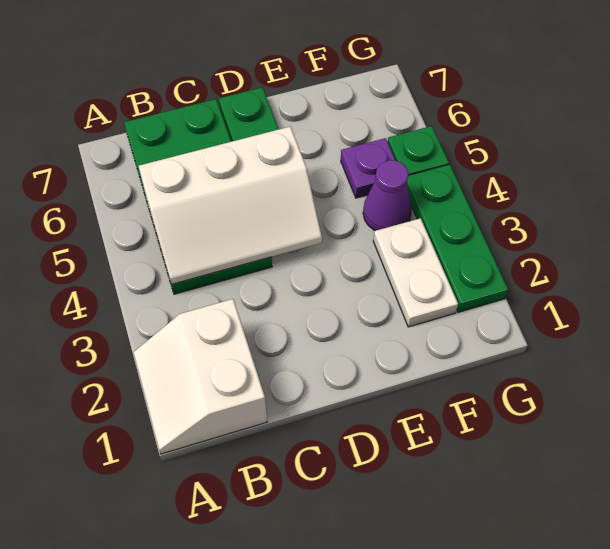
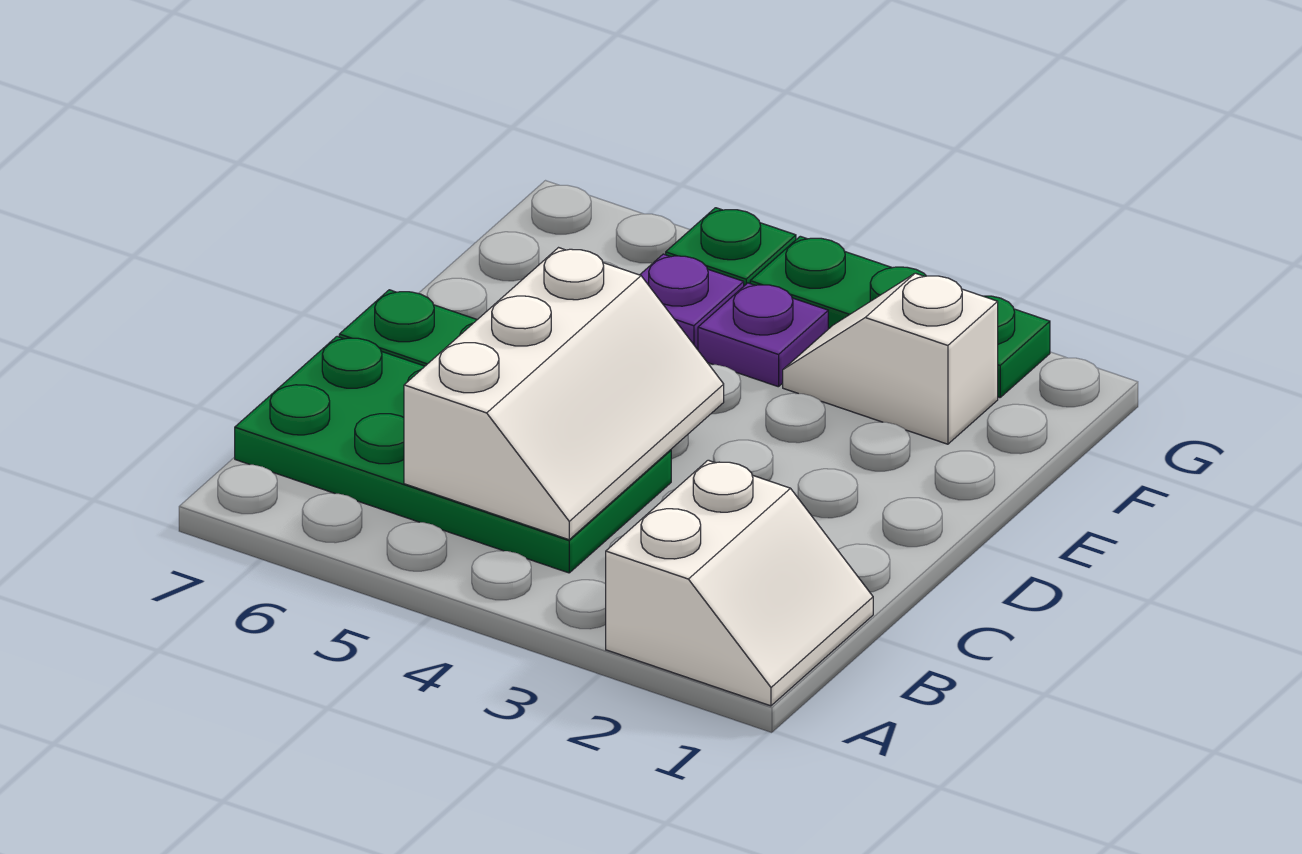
white slope A1:B2 level 1 top B -> white slope A1:B2 level 1 top 2
white plate F2:F3 level 1 -> white slope F2:F3 level 1 top 2
purple cone F4 level 1 -> purple plate F4 level 1

